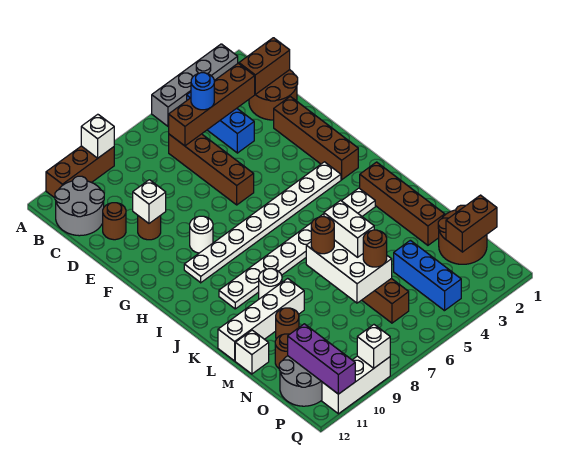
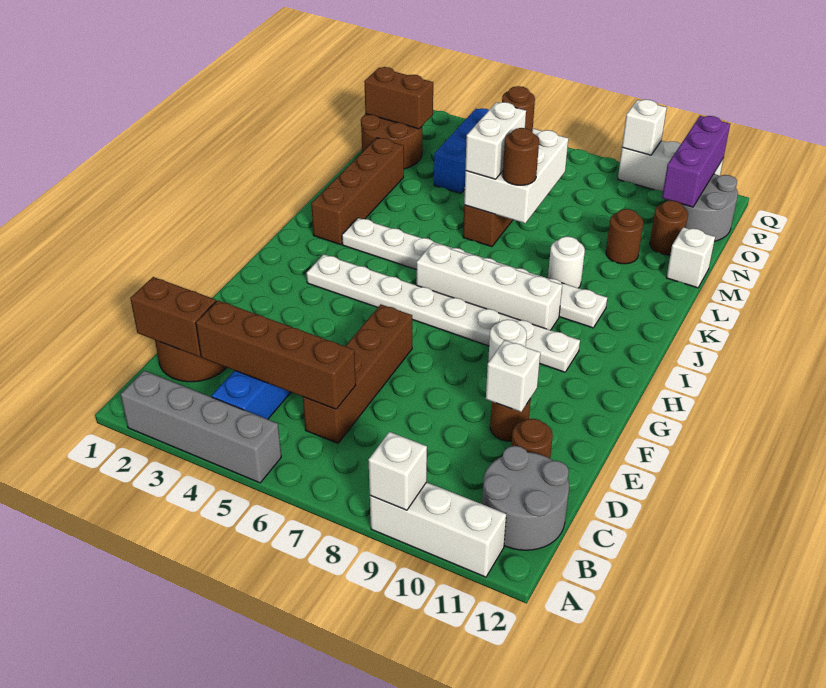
brown brick A9:A11 level 1 -> white brick A9:A11 level 1
blue round brick C5 level 3 -> none
brown brick E2:H2 level 1 -> none
white brick L9:L12 level 1 -> white brick I6:I9 level 1

